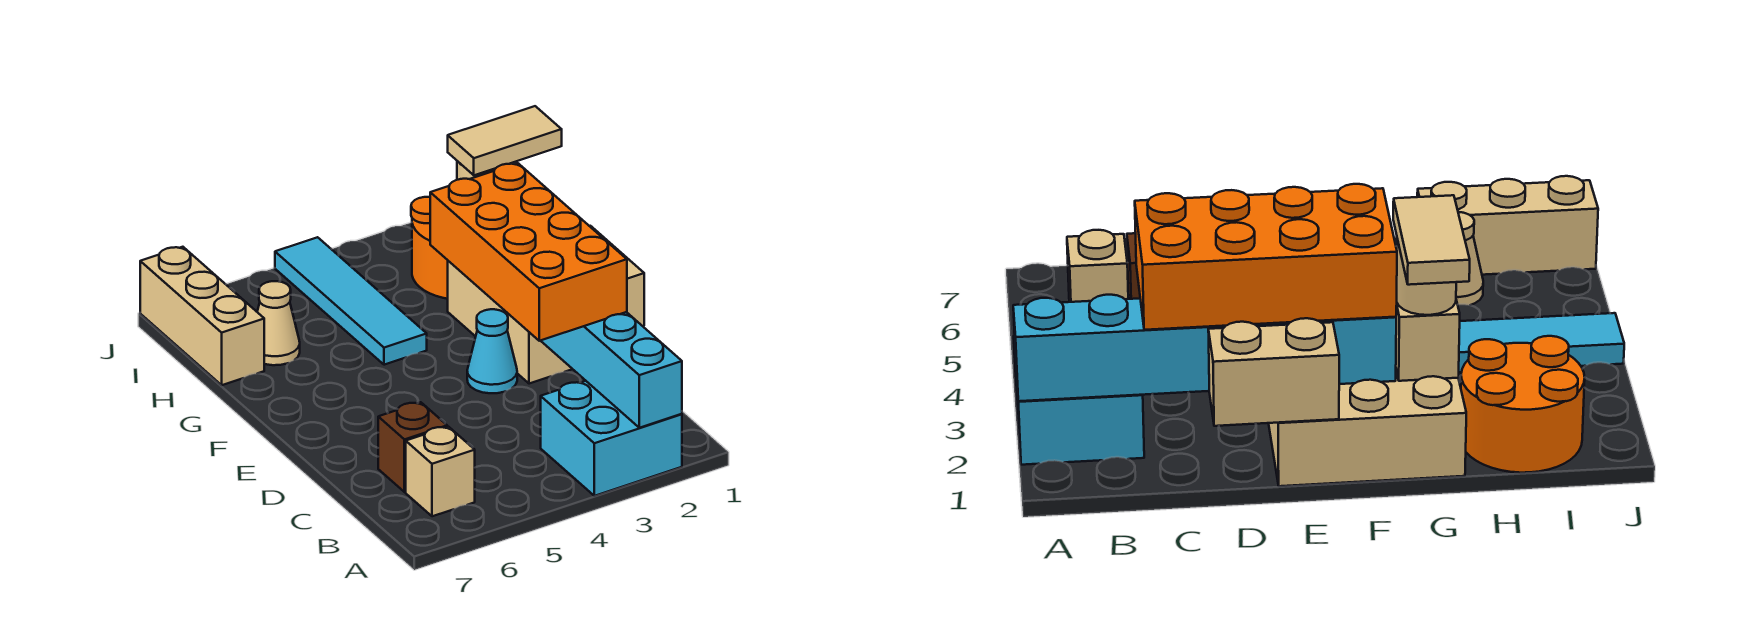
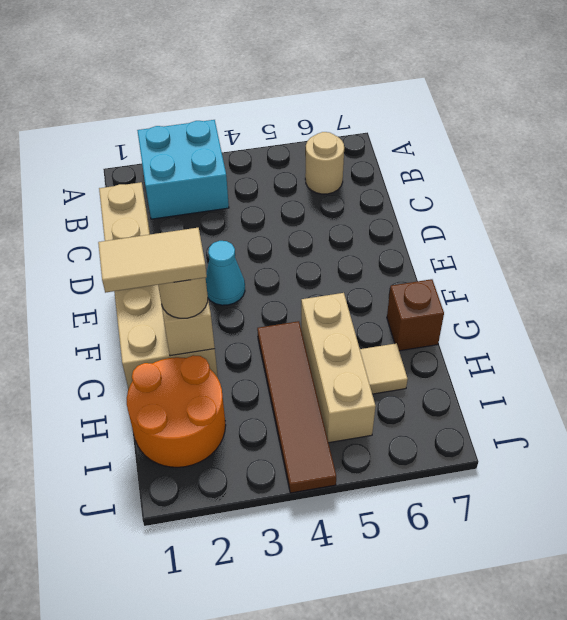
cyan brick A2:F2 level 2 -> none
tan brick B6 level 1 -> tan round brick B6 level 1
orange brick C2:F3 level 3 -> none
brown brick C6 level 1 -> brown brick G7 level 1
cyan tile G4:J4 level 1 -> brown tile G4:J4 level 1
tan cone H6 level 1 -> tan tile H6 level 1
tan brick H7:J7 level 1 -> tan brick G5:I5 level 1

